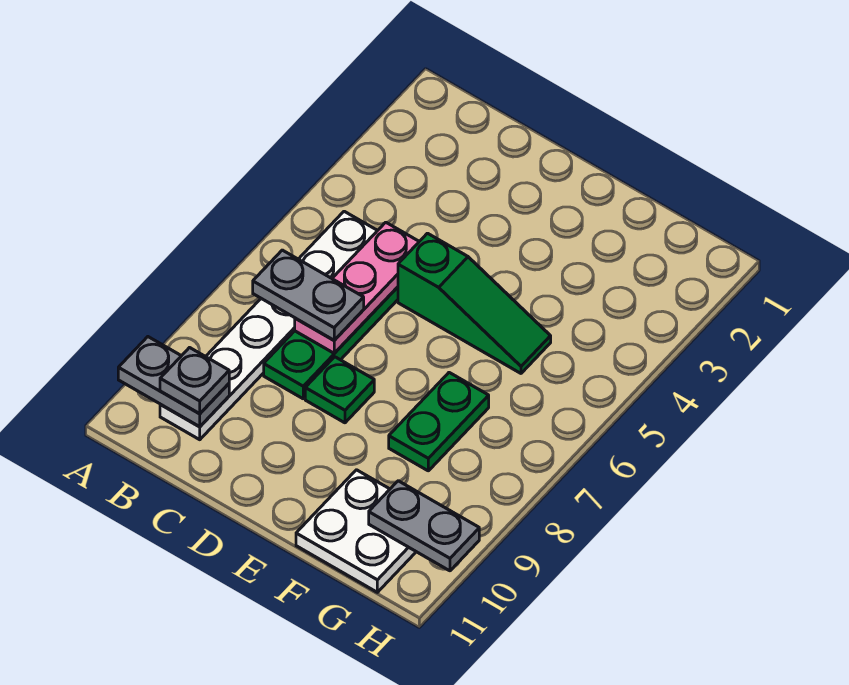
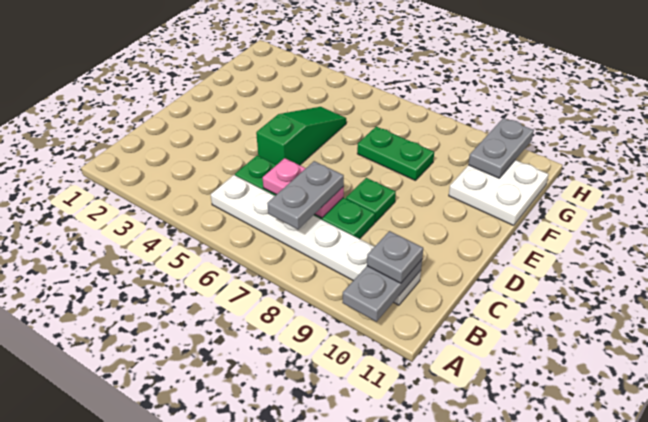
pink plate C5:C7 level 2 -> pink plate C6:C7 level 2

